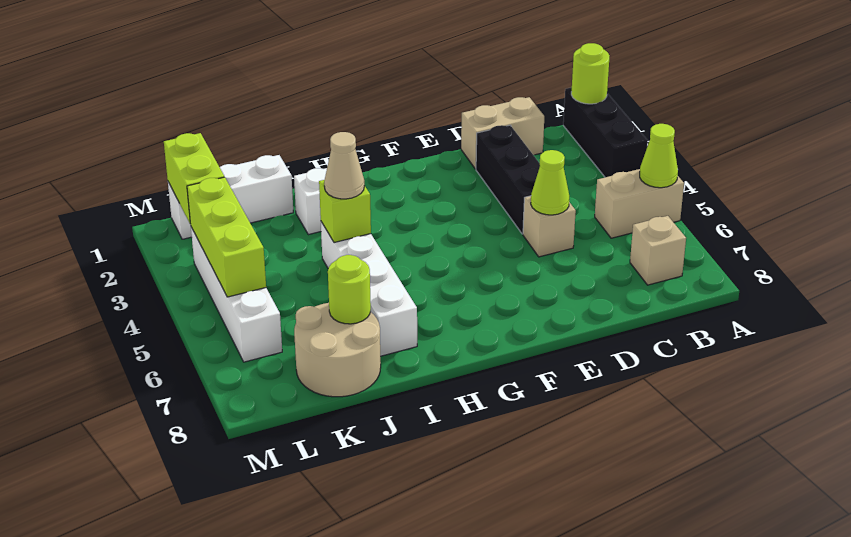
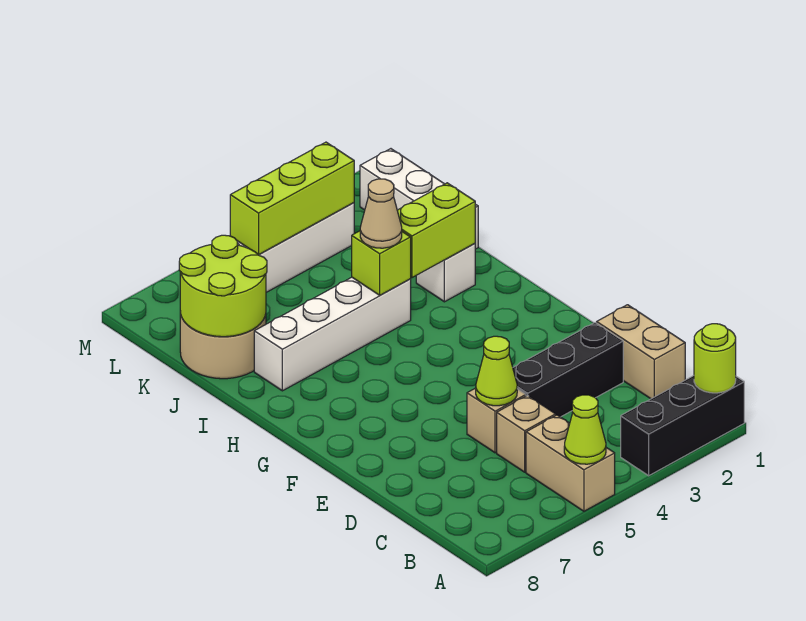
tan brick B7 level 1 -> tan brick C5 level 1
lime round brick J7 level 2 -> lime round brick J7:K8 level 2
lime brick L1:L2 level 2 -> lime brick I2:I3 level 2

